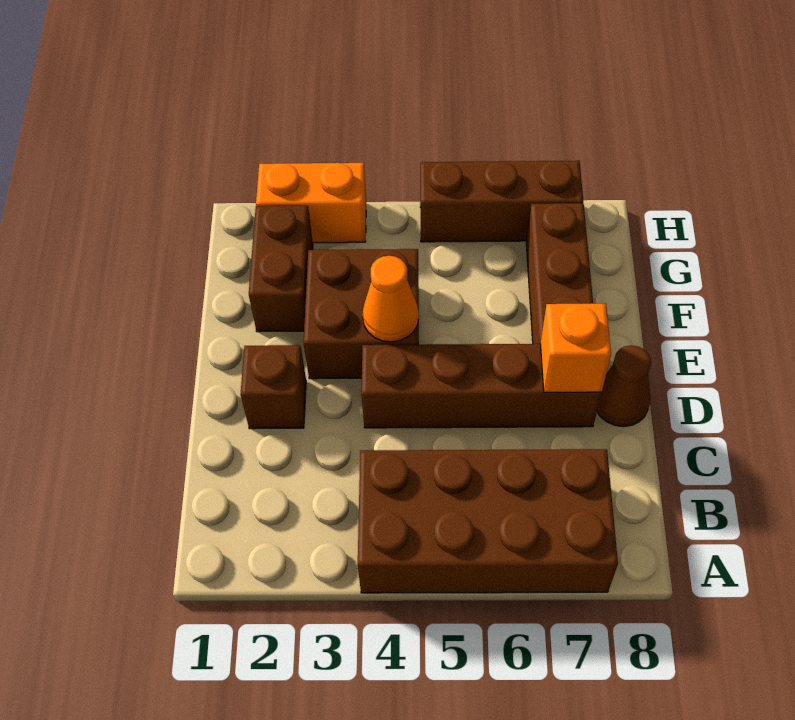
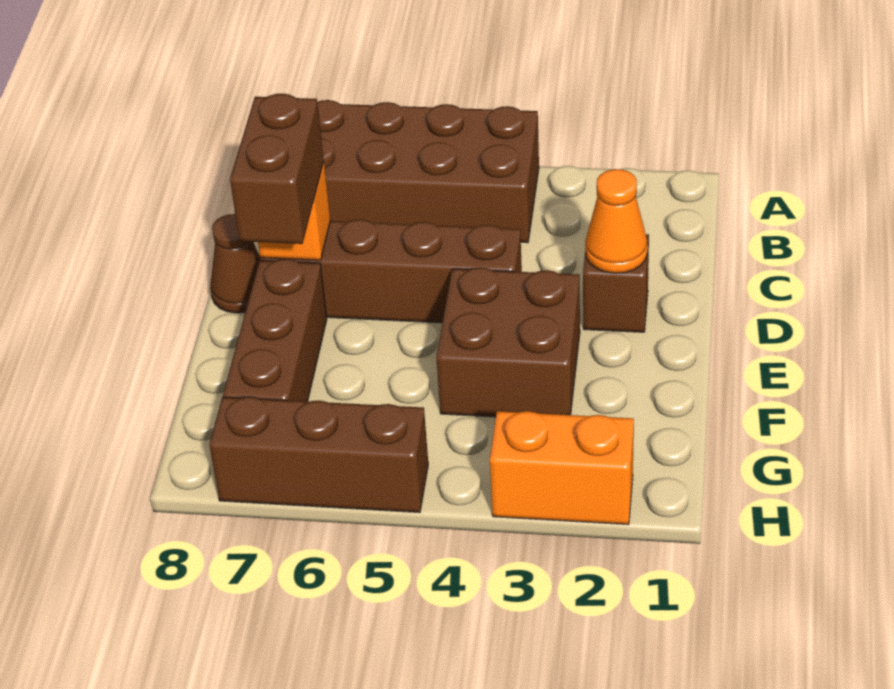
orange cone E4 level 2 -> orange cone D2 level 2
brown brick F2:G2 level 1 -> brown brick D7:E7 level 3

